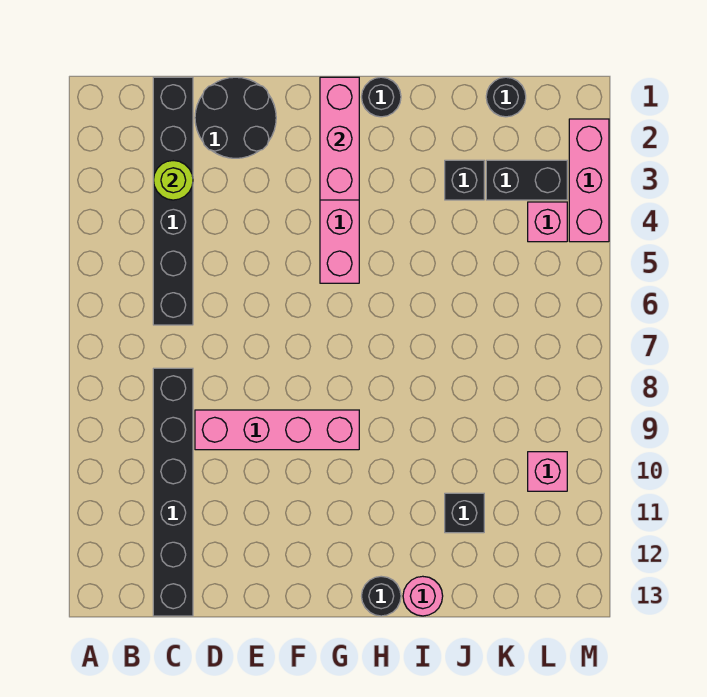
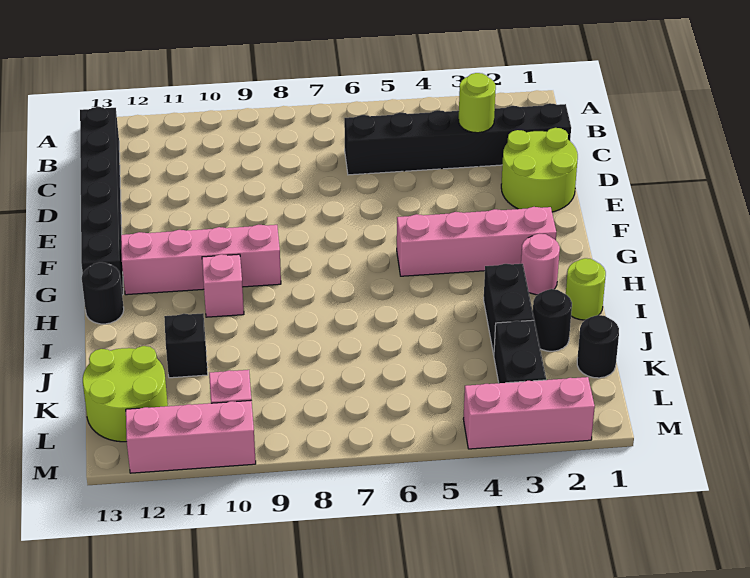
black brick C8:C13 level 1 -> black brick B13:G13 level 1
black round brick D1:E2 level 1 -> lime round brick D1:E2 level 1
pink brick D9:G9 level 1 -> pink brick G9:G12 level 1
pink brick G1:G3 level 2 -> pink brick M10:M12 level 1
black round brick H1 level 1 -> black round brick J2 level 1
none -> lime round brick I1 level 1
pink round brick I13 level 1 -> pink round brick H2 level 1
black brick J3 level 1 -> black brick I3:J3 level 1
none -> lime round brick K12:L13 level 1
pink brick L4 level 1 -> pink brick H10 level 1

